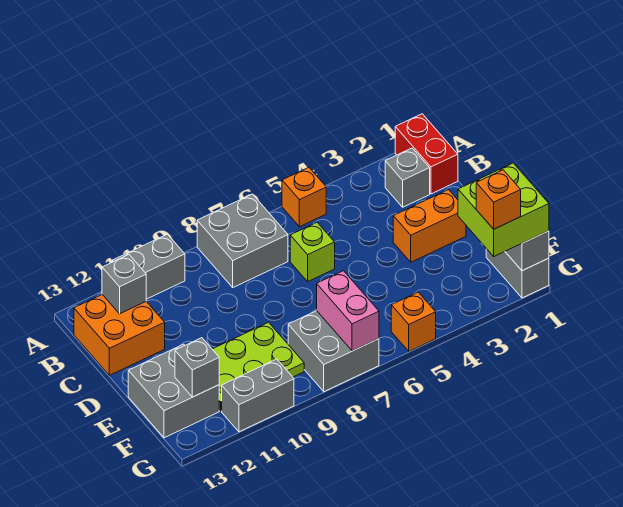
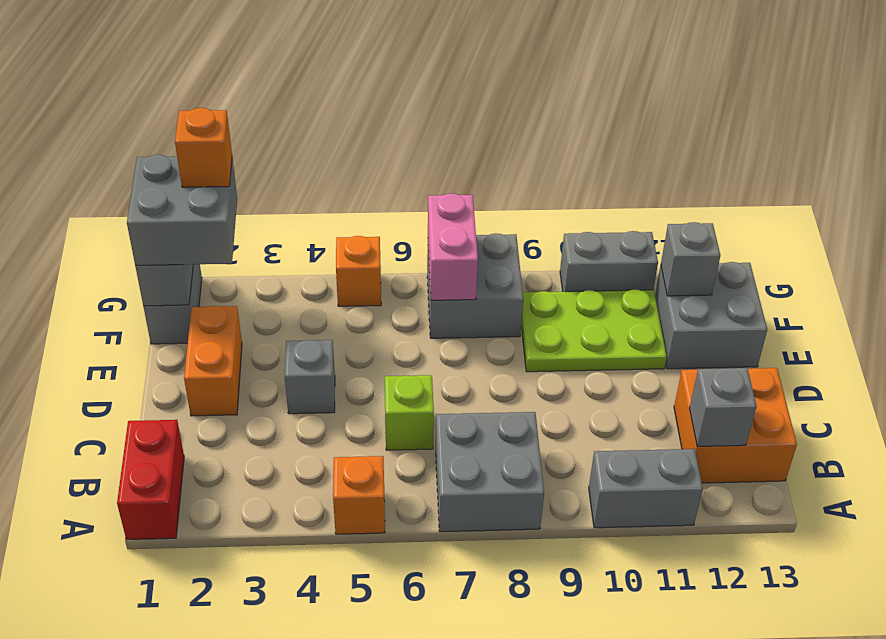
grey brick B2 level 1 -> grey brick D4 level 1
orange brick D2:D3 level 1 -> orange brick D2:E2 level 1
lime brick F1:G2 level 3 -> grey brick F1:G2 level 3

